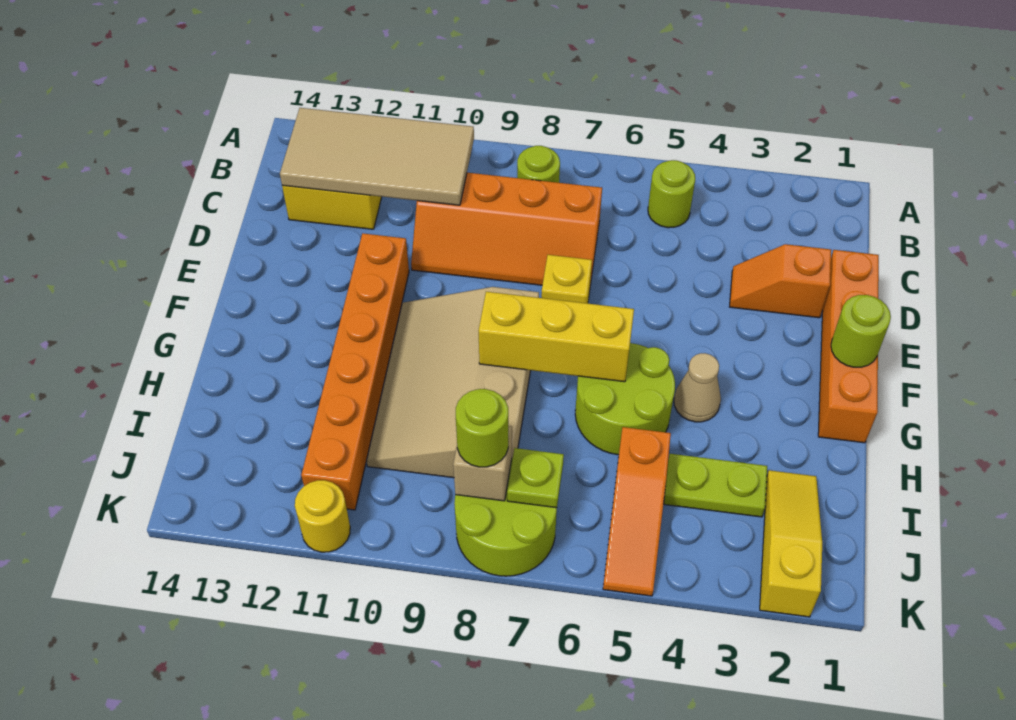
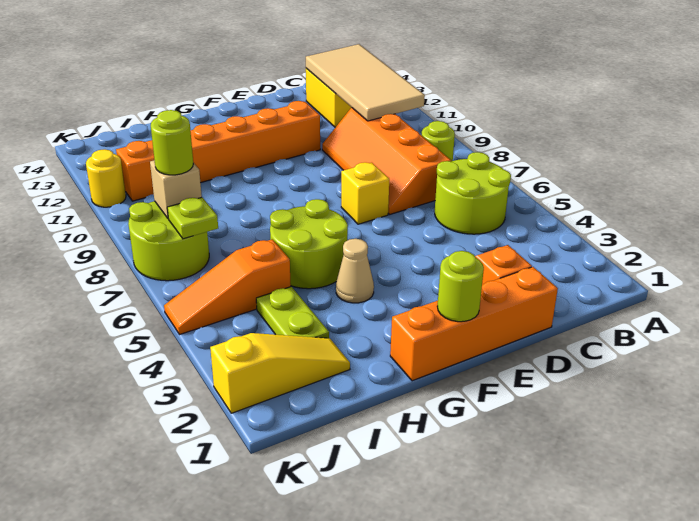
lime round brick B5 level 1 -> lime round brick B5:C6 level 1
tan slope F8:I10 level 1 top 8 -> none
yellow brick G6:G8 level 2 -> none

